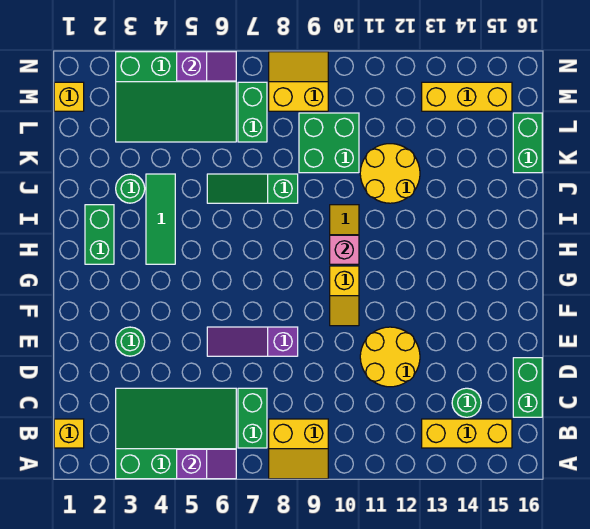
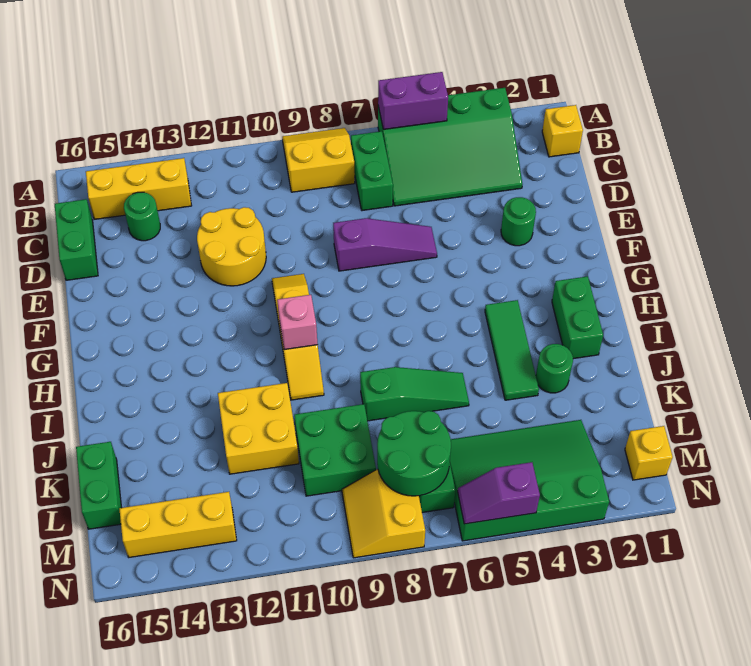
purple slope A5:A6 level 2 top 5 -> purple brick A5:A6 level 2
yellow round brick J11:K12 level 1 -> yellow brick J11:K12 level 1
none -> green round brick L7:M8 level 2
yellow slope M8:N9 level 1 top M -> yellow slope M8:N9 level 1 top 8

